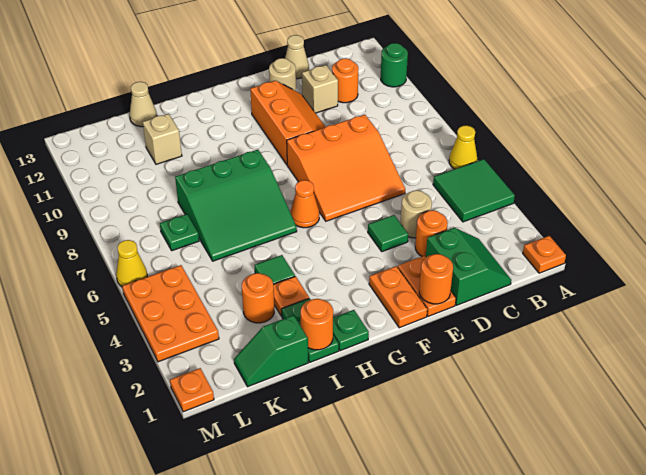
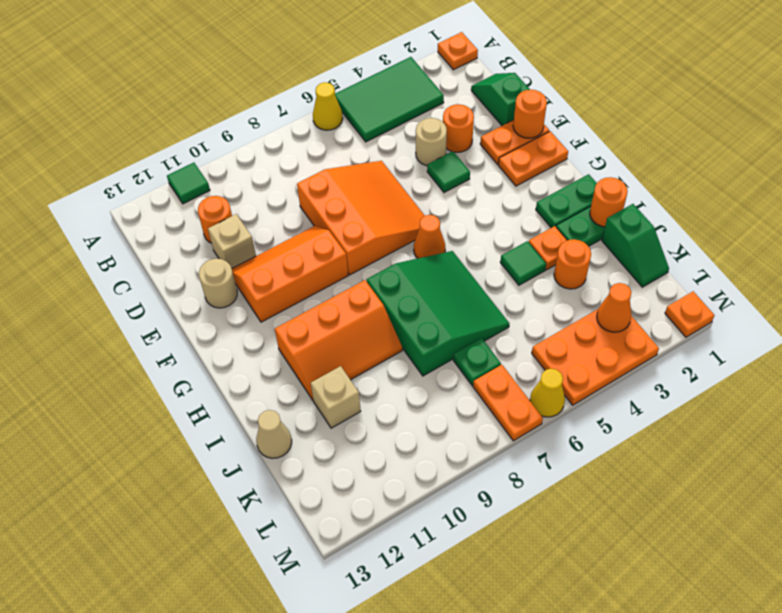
green tile A4:B5 level 1 -> green tile A3:B5 level 1
green round brick A11 level 1 -> green tile A11 level 1
green slope C1:D2 level 1 top D -> green slope C1:D1 level 1 top D
tan cone D13 level 1 -> none
green plate H1 level 1 -> green plate H1:H2 level 1
none -> orange slope H9:I11 level 1 top H
none -> orange cone L3 level 2
none -> orange plate L7:M7 level 1

